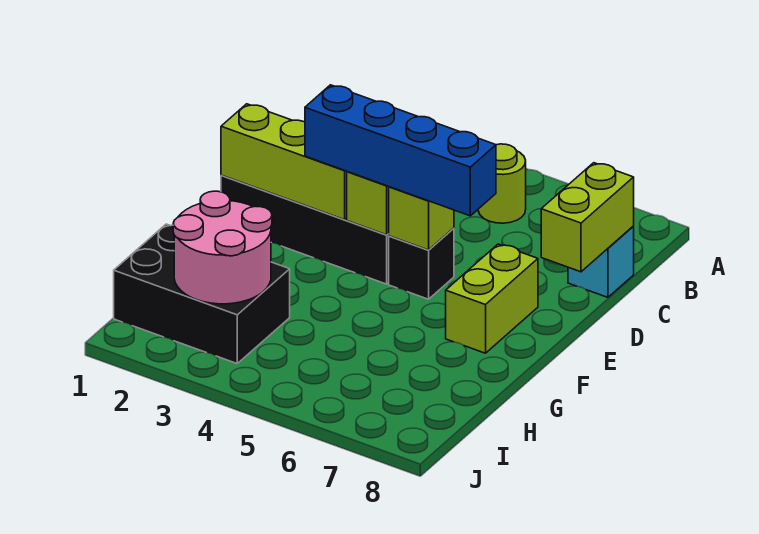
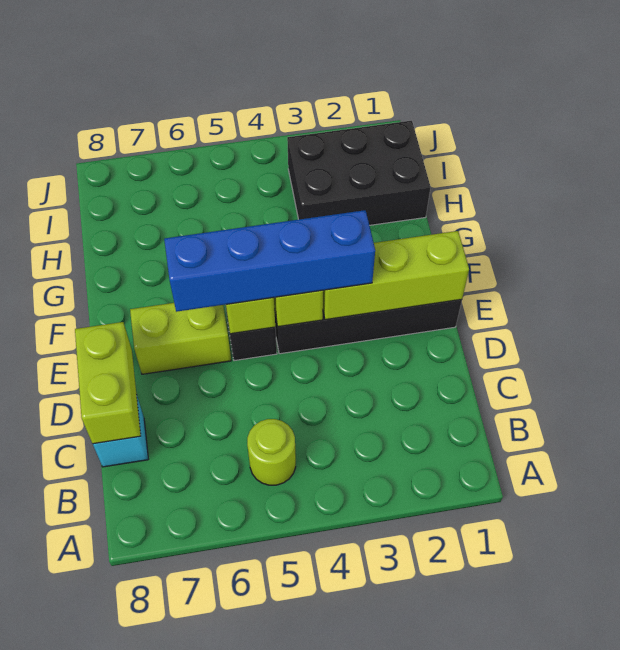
lime brick E7:F7 level 1 -> lime brick E6:E7 level 1
pink round brick H2:I3 level 2 -> none

